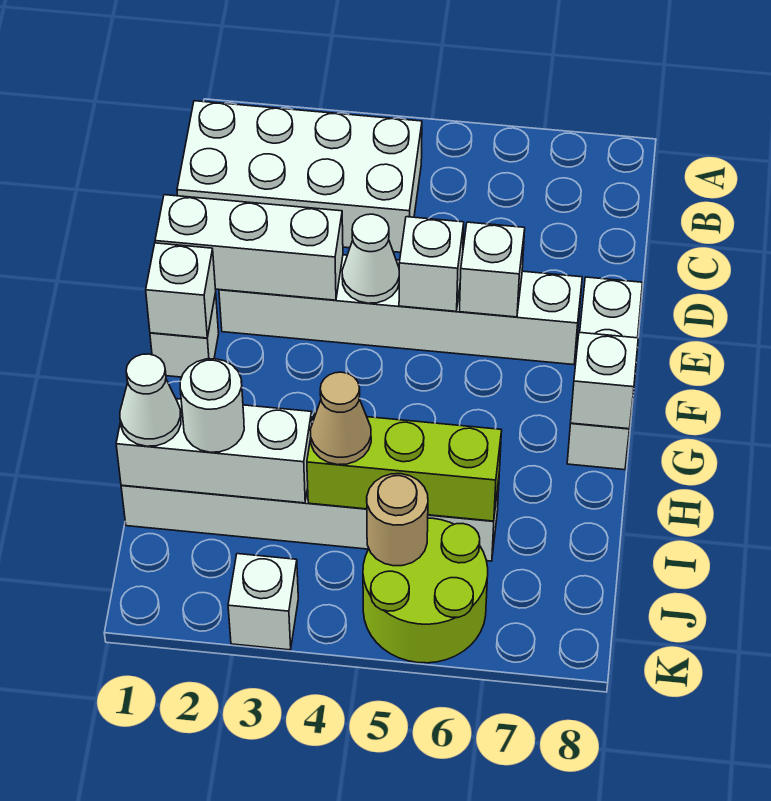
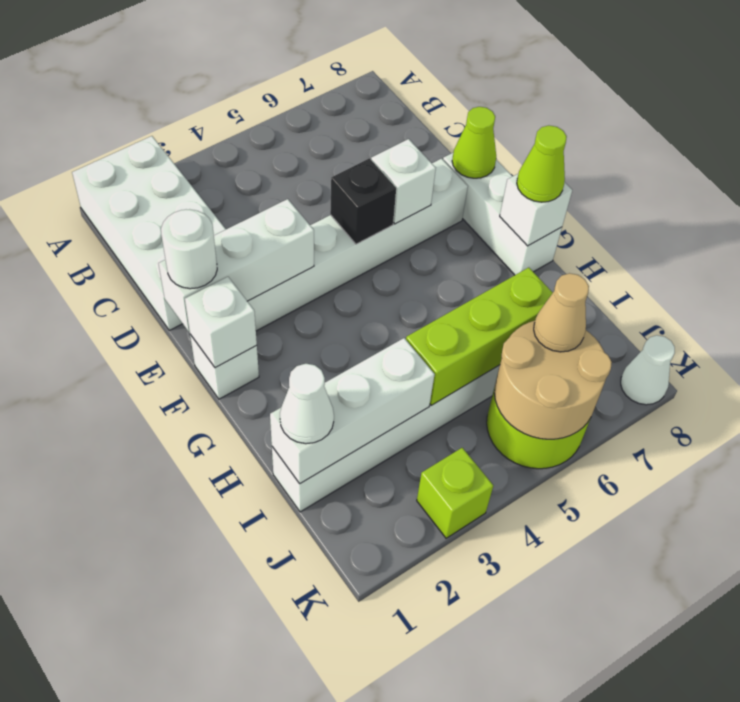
white brick B1:C4 level 1 -> white brick A1:D2 level 1
white cone E4 level 2 -> white cone K8 level 1
white brick E5 level 2 -> black brick E5 level 2
none -> lime cone E8 level 2
none -> lime cone G8 level 3
white round brick I2 level 3 -> white round brick E1 level 3
tan cone I4 level 3 -> tan cone J6 level 3
tan round brick J5 level 2 -> tan round brick J5:K6 level 2
white brick K3 level 1 -> lime brick K3 level 1

